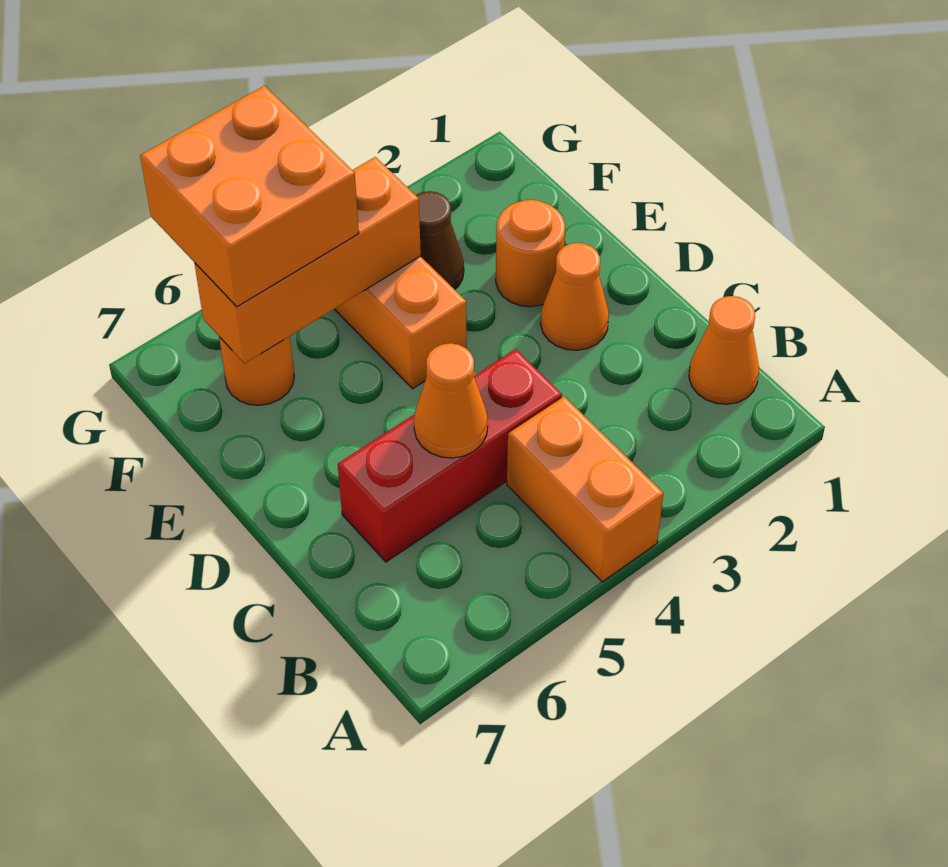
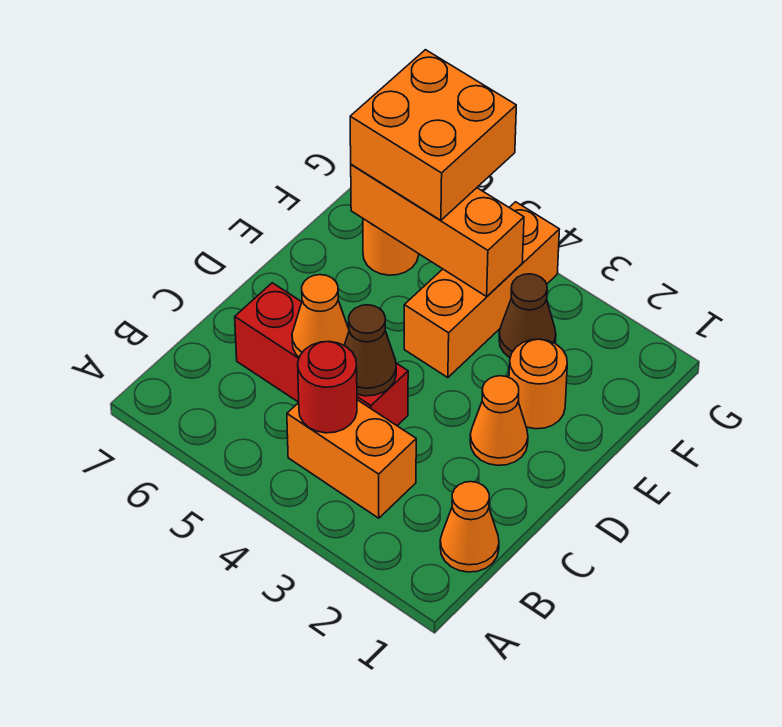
orange brick A4:B4 level 1 -> orange brick B3:B4 level 1
none -> red round brick B4 level 2
none -> brown cone C4 level 2

